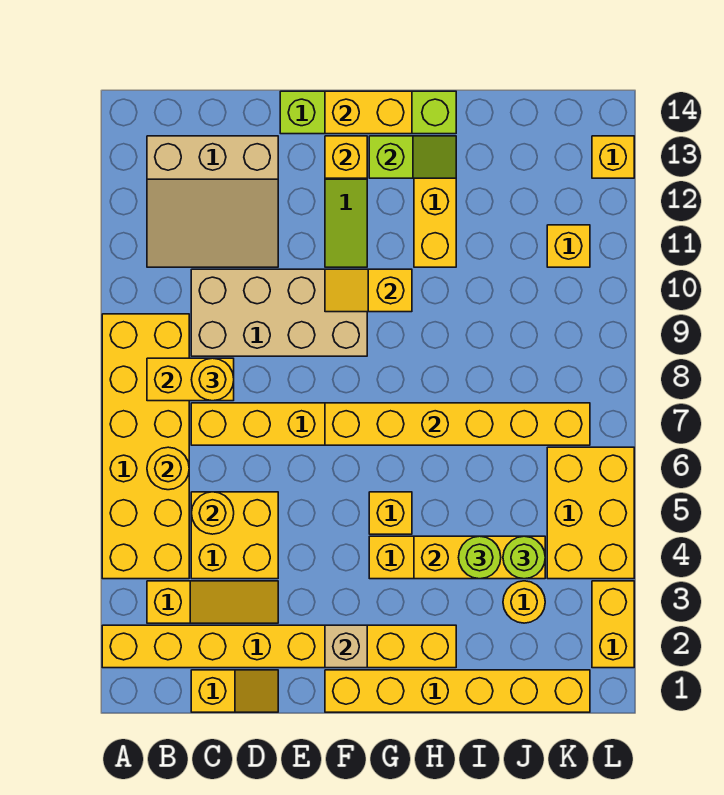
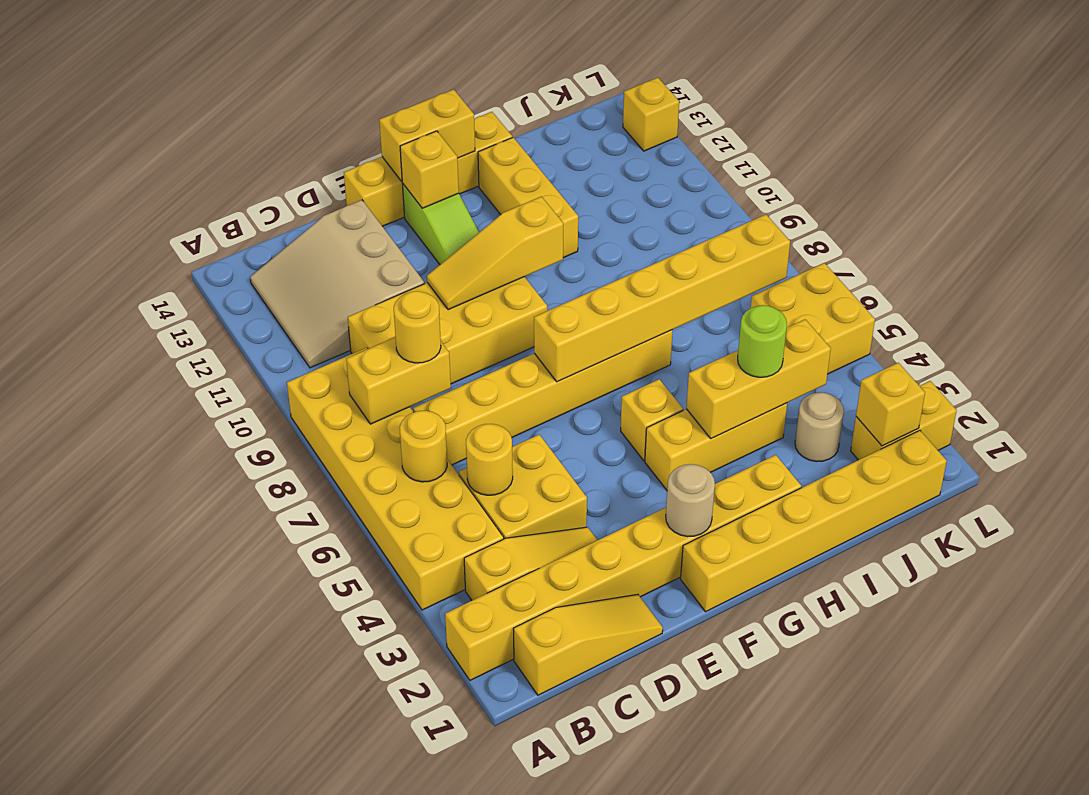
tan slope B11:D13 level 1 top 13 -> tan slope B11:D13 level 1 top D
yellow slope C1:D1 level 1 top C -> yellow slope B1:D1 level 1 top B
tan brick C9:F10 level 1 -> yellow brick C9:F10 level 1
lime brick E14:H14 level 1 -> yellow brick E14:H14 level 1
tan brick F2 level 2 -> tan round brick F2 level 2
yellow slope F10:G10 level 2 top G -> yellow slope E10:G10 level 2 top G
lime slope G13:H13 level 2 top G -> none
yellow round brick J3 level 1 -> tan round brick J3 level 1
lime round brick J4 level 3 -> none
yellow brick K4:L6 level 1 -> yellow brick K5:L6 level 1
yellow brick K11 level 1 -> yellow brick K2 level 2
yellow brick L2:L3 level 1 -> yellow brick K2:L2 level 1

